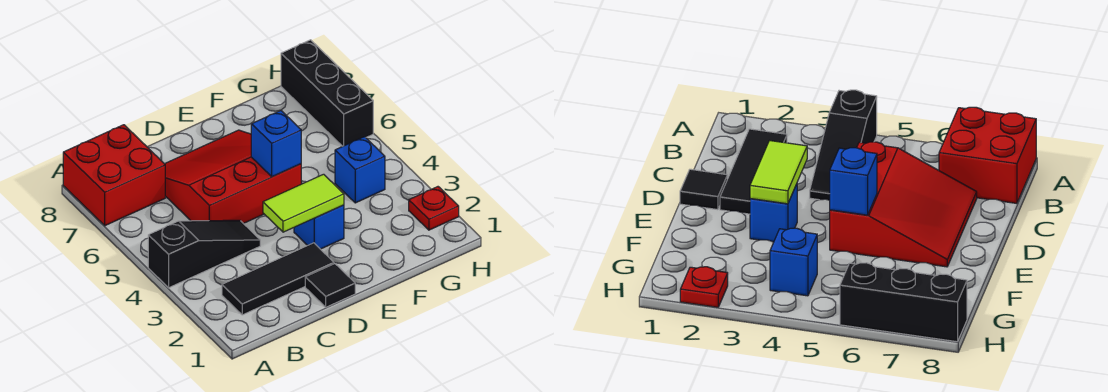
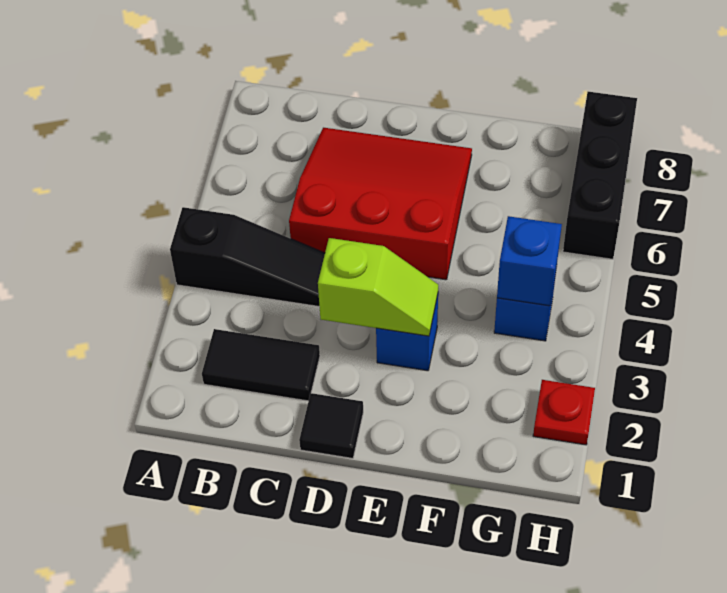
red brick A7:B8 level 1 -> none
black tile B2:D2 level 1 -> black tile B2:C2 level 1
lime tile D3:E3 level 2 -> lime slope D3:E3 level 2 top D
blue brick E5 level 2 -> blue brick G4 level 2

